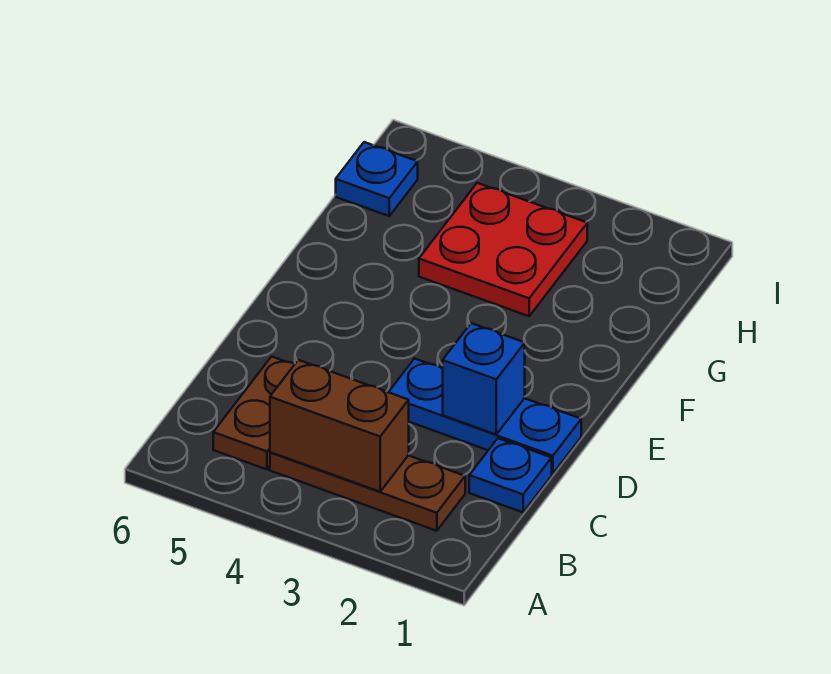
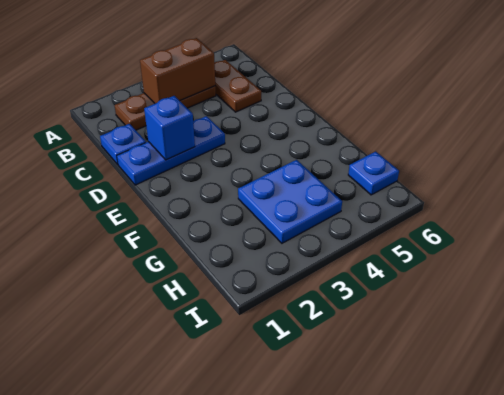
red plate G3:H4 level 1 -> blue plate G3:H4 level 1

